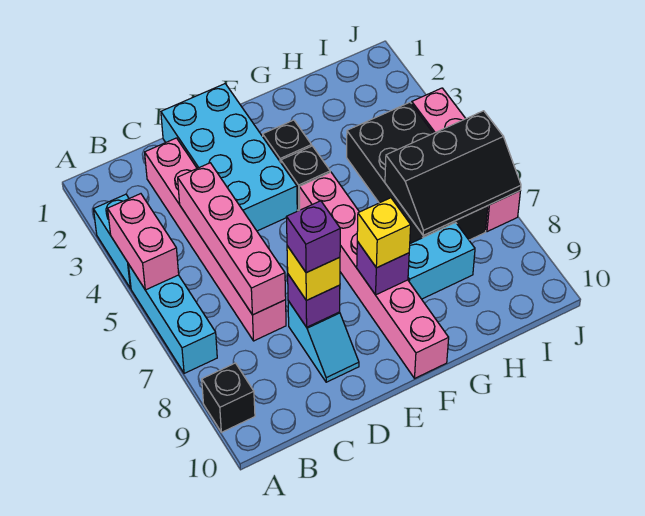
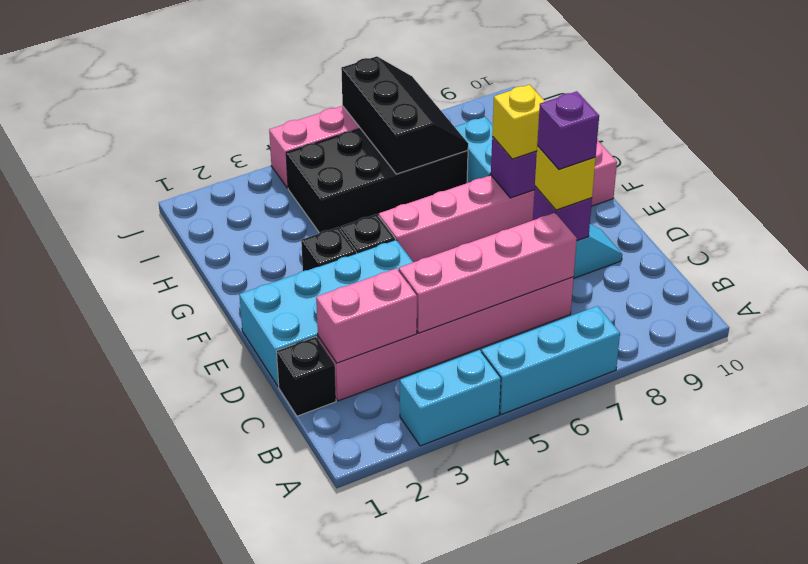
pink brick A4:A5 level 2 -> pink brick C2:C3 level 2
black brick A9 level 1 -> black brick C1 level 1

